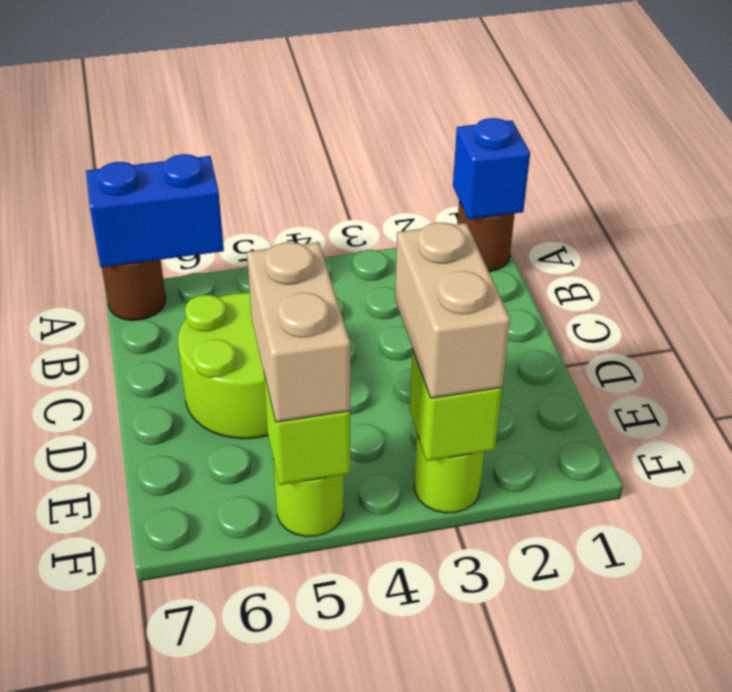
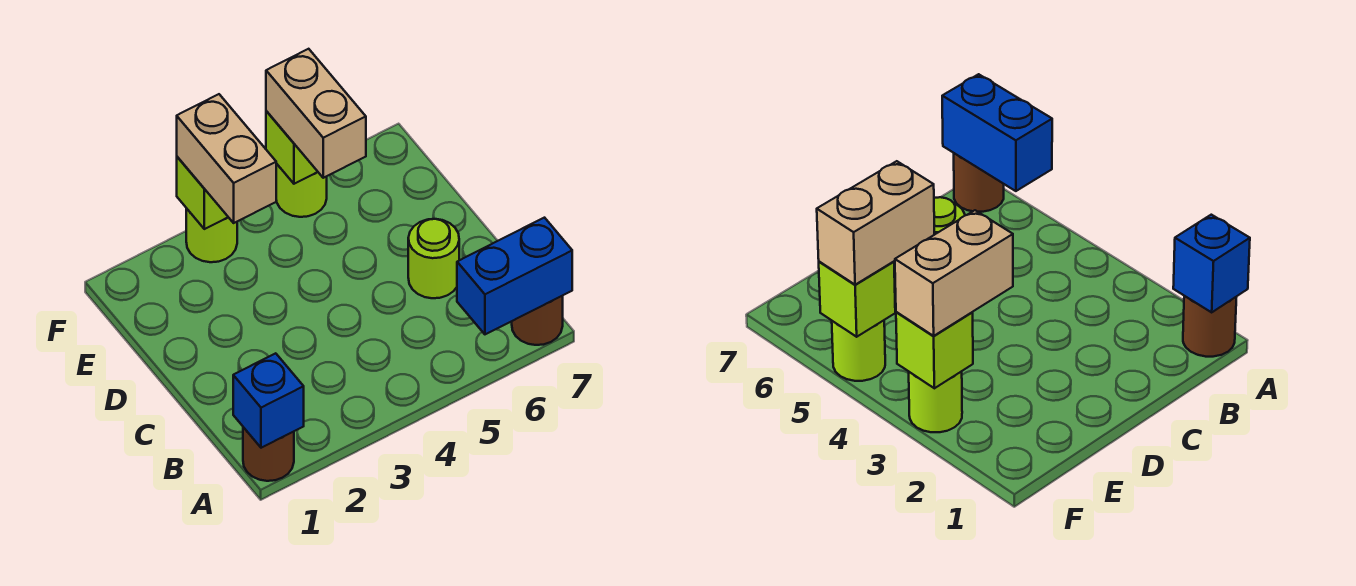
lime round brick C5:D6 level 1 -> lime round brick C6 level 1

